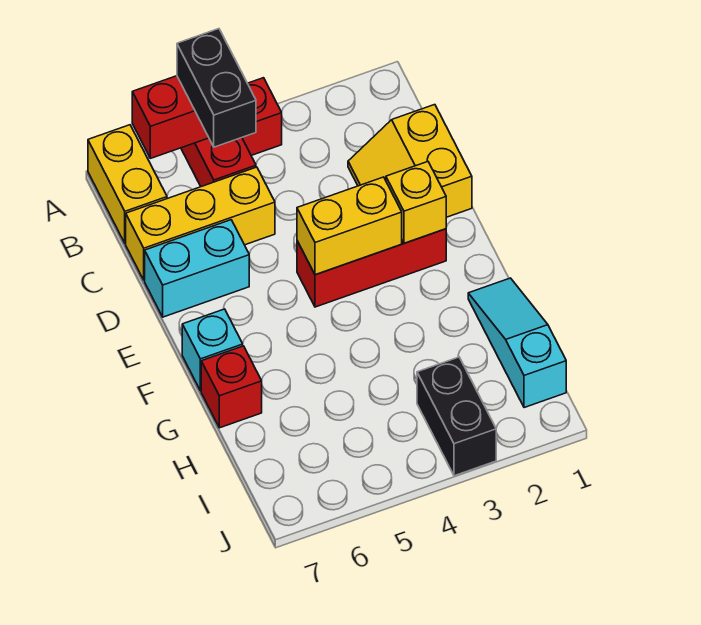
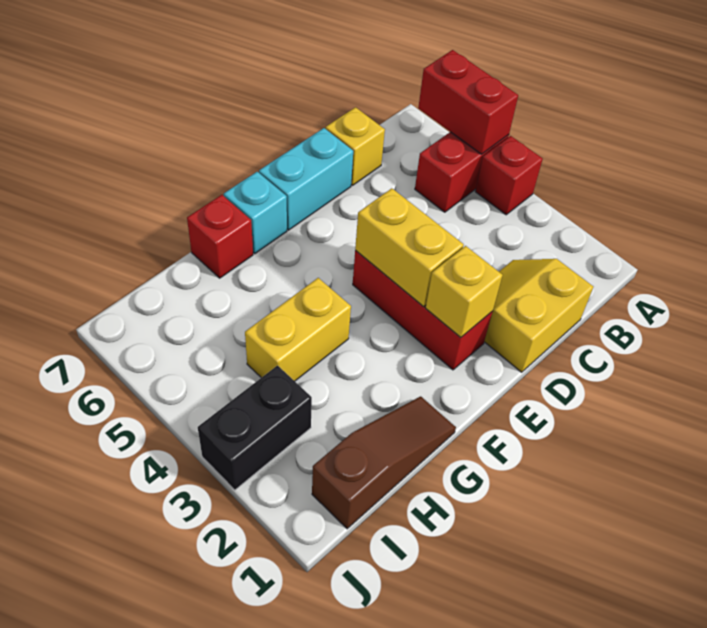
black brick A5:B5 level 3 -> none
yellow brick A7:B7 level 1 -> yellow brick G4:H4 level 1
yellow brick C5:C7 level 1 -> yellow brick C7 level 1
cyan brick D6:D7 level 1 -> cyan brick D7:E7 level 1
cyan slope G1:I1 level 1 top I -> brown slope G1:I1 level 1 top I

